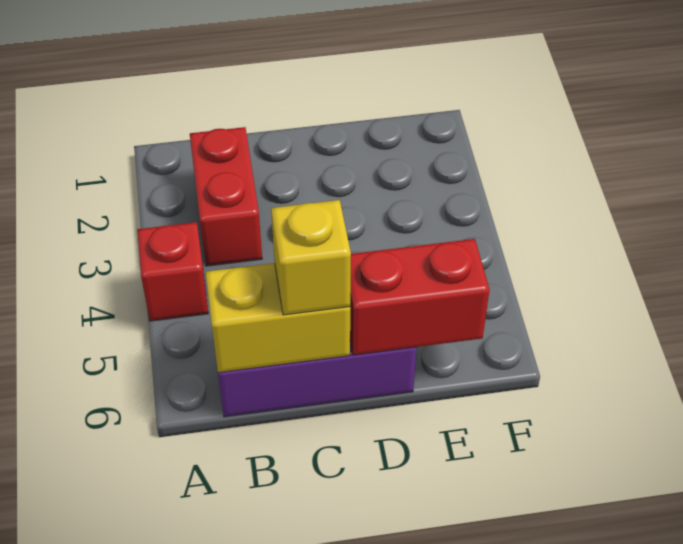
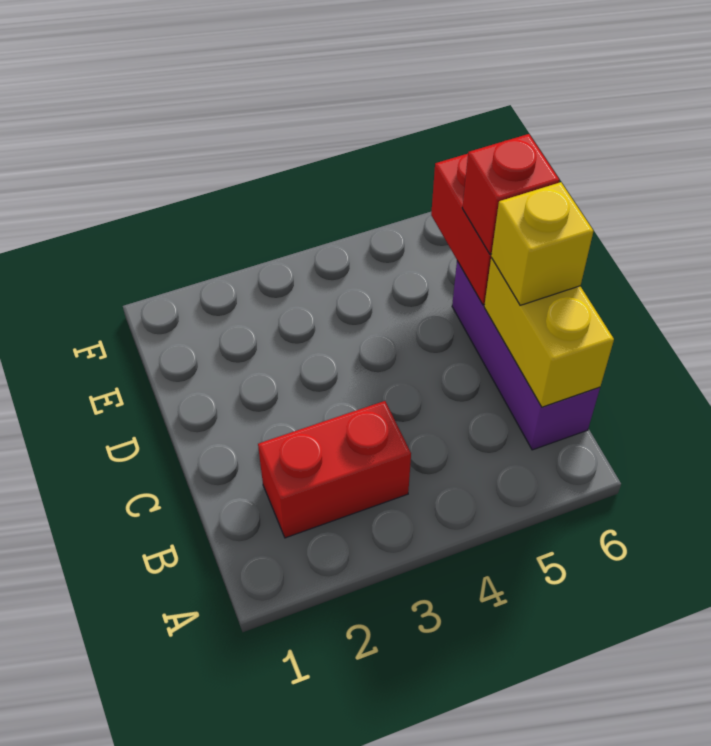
red brick A4 level 1 -> red brick D6 level 3

